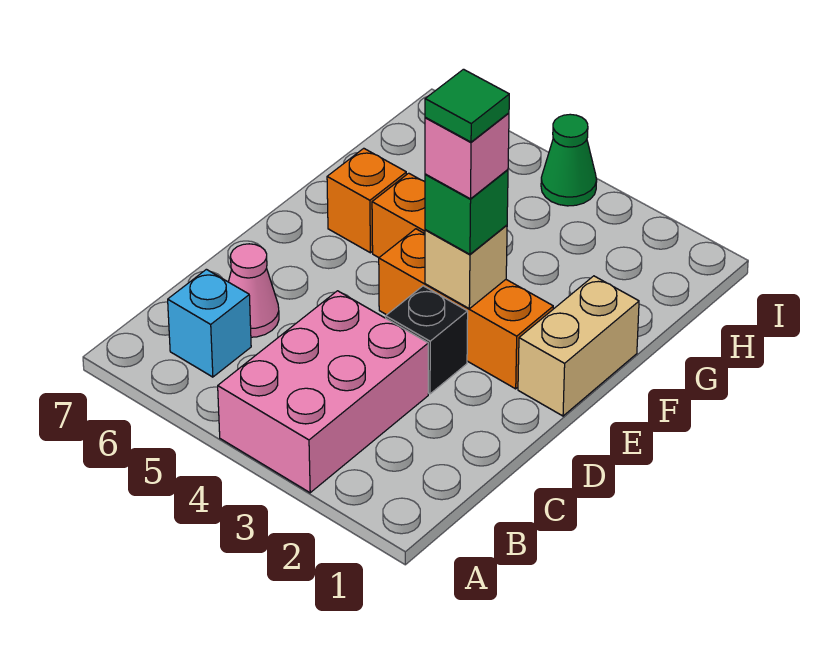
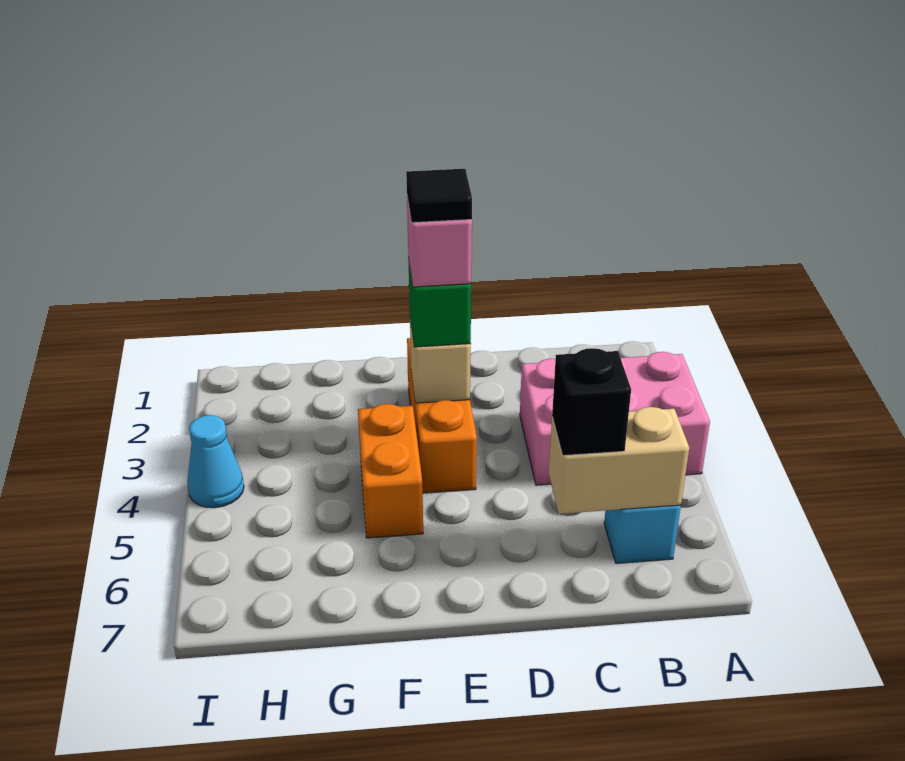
pink cone C6 level 1 -> none
black brick D3 level 1 -> black brick C6 level 3
tan brick E1:F1 level 1 -> tan brick B6:C6 level 2
green tile E3 level 5 -> black tile E3 level 5
orange brick F6 level 1 -> none
green cone I4 level 1 -> cyan cone I4 level 1

